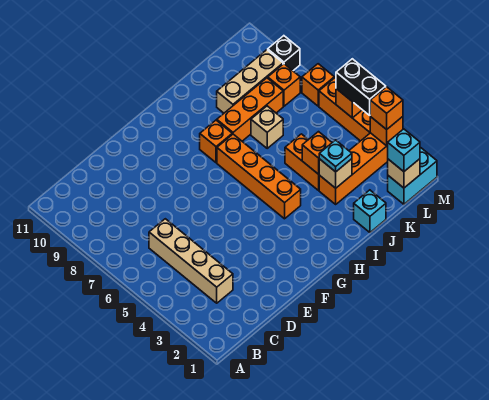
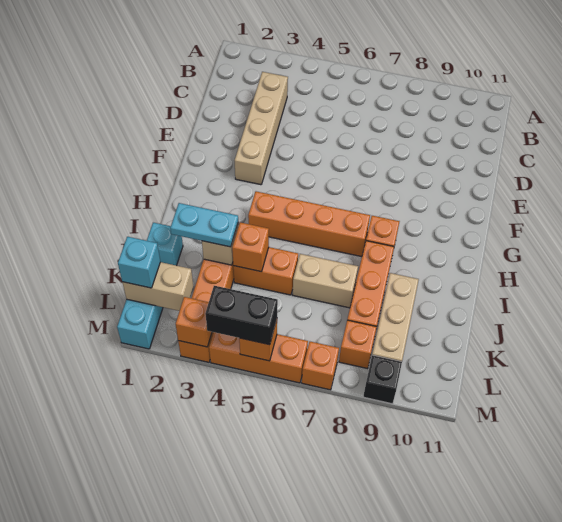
tan brick C3:C6 level 1 -> tan brick C3:F3 level 1
cyan plate J3 level 3 -> cyan plate J2:J3 level 3
tan brick J7 level 1 -> tan brick J6:J7 level 1
tan brick L1 level 2 -> tan brick L1:L2 level 2
orange brick M3 level 3 -> none

